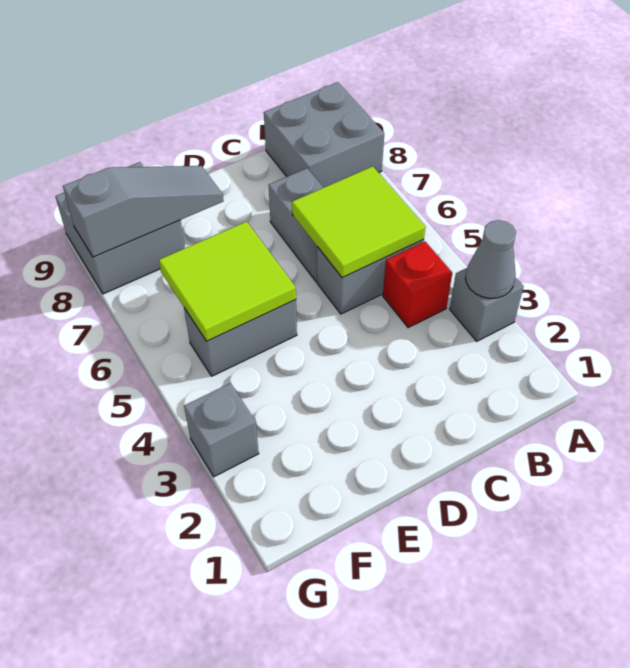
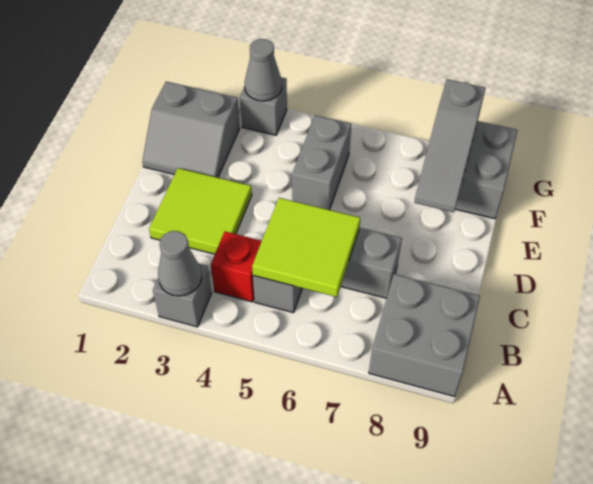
none -> grey slope E1:F2 level 1 top F
lime tile E5:F6 level 2 -> lime tile C2:D3 level 1
none -> grey cone G3 level 2

